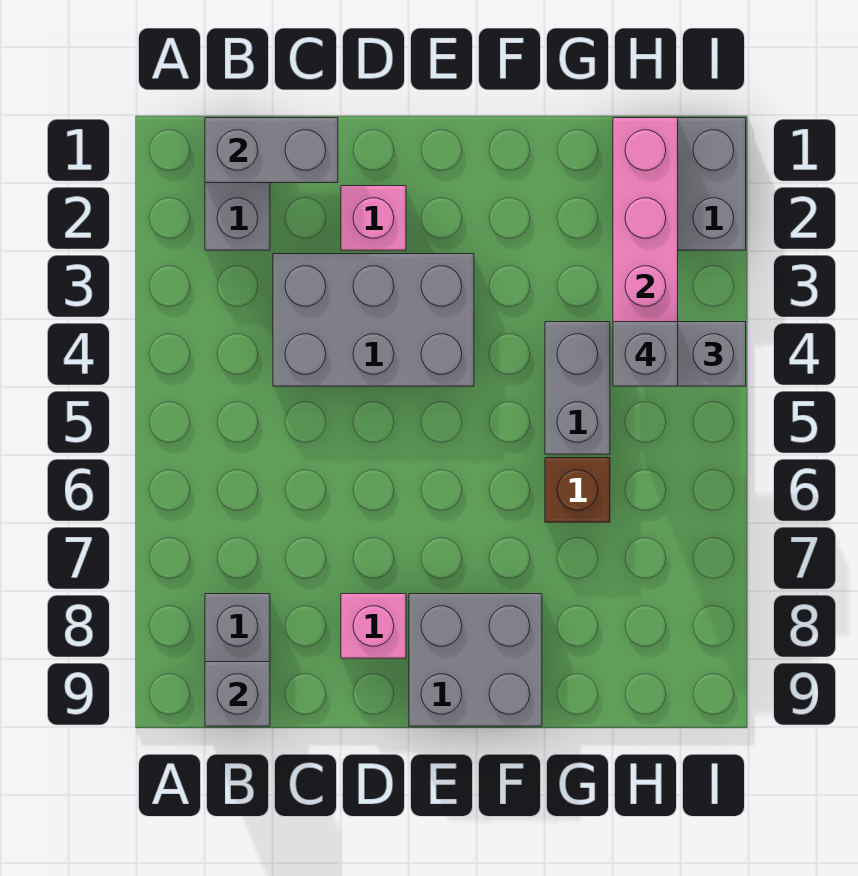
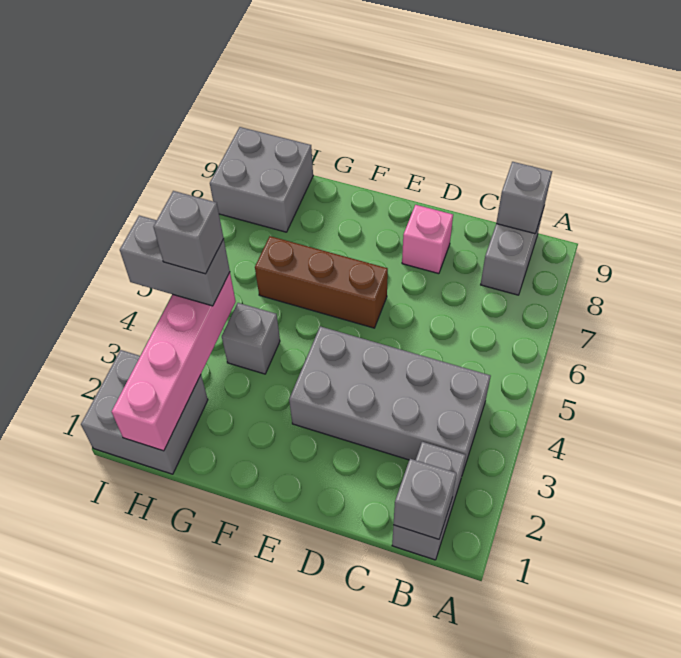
grey brick B1:C1 level 2 -> grey brick B1 level 2
grey brick C3:E4 level 1 -> grey brick B3:E4 level 1
pink brick D2 level 1 -> none
grey brick E8:F9 level 1 -> grey brick H8:I9 level 1
grey brick G4:G5 level 1 -> grey brick G4 level 1
brown brick G6 level 1 -> brown brick E6:G6 level 1

